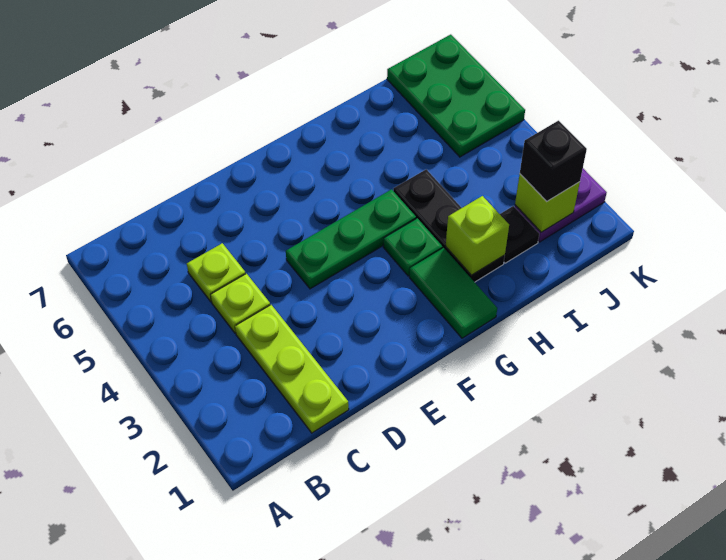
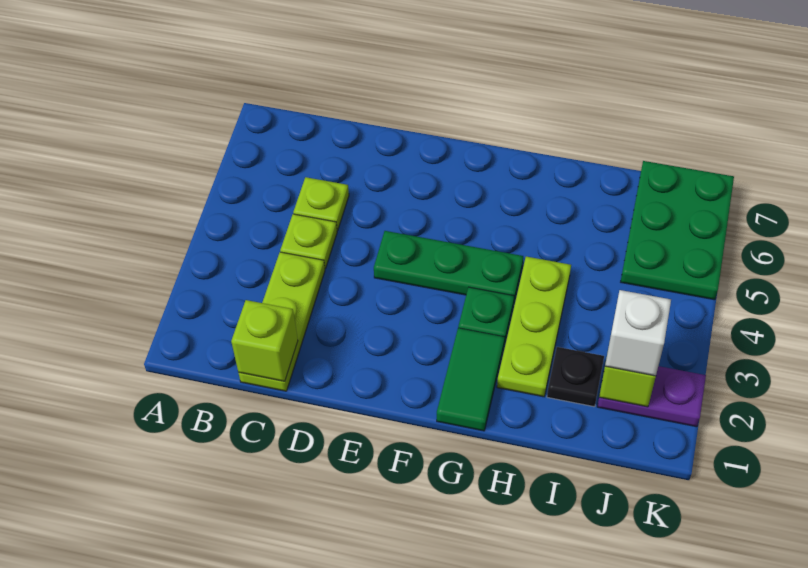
black plate H2:H4 level 1 -> lime plate H2:H4 level 1
lime brick H2 level 2 -> lime brick C1 level 2
black brick J2 level 3 -> white brick J2 level 3

